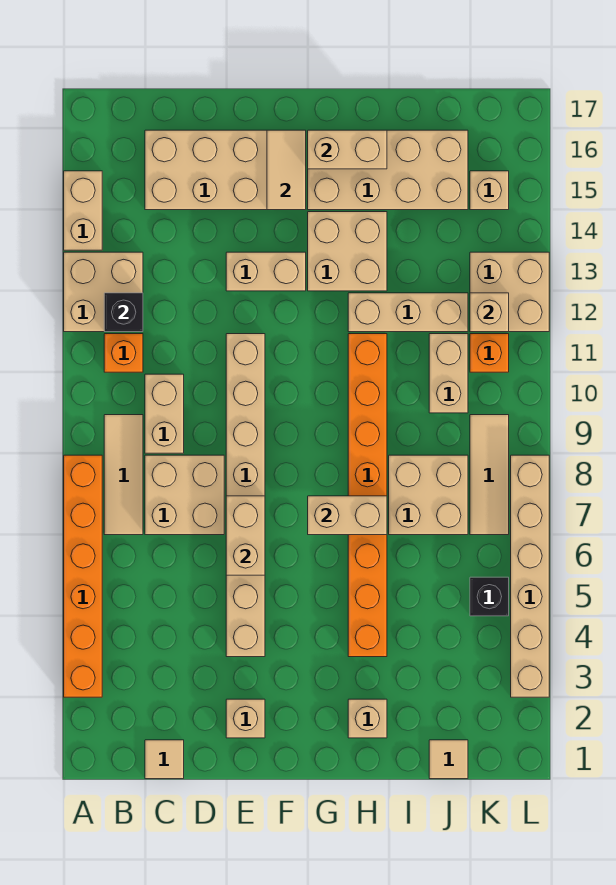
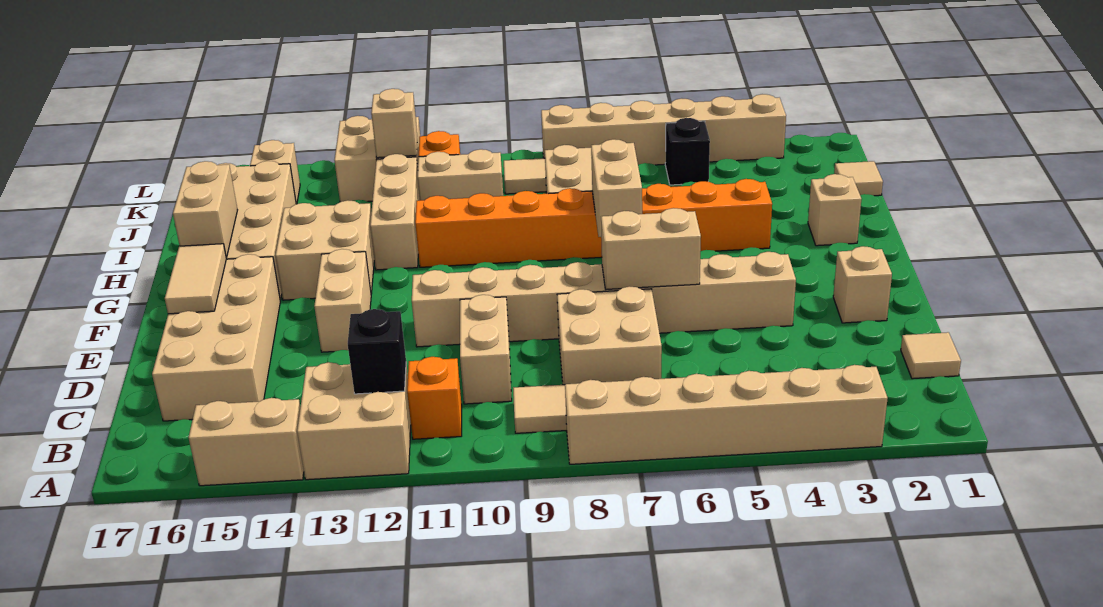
orange brick A3:A8 level 1 -> tan brick A3:A8 level 1
tan brick C9:C10 level 1 -> tan brick C10:D10 level 1
tan tile F15:F16 level 2 -> tan tile E16:F16 level 2

